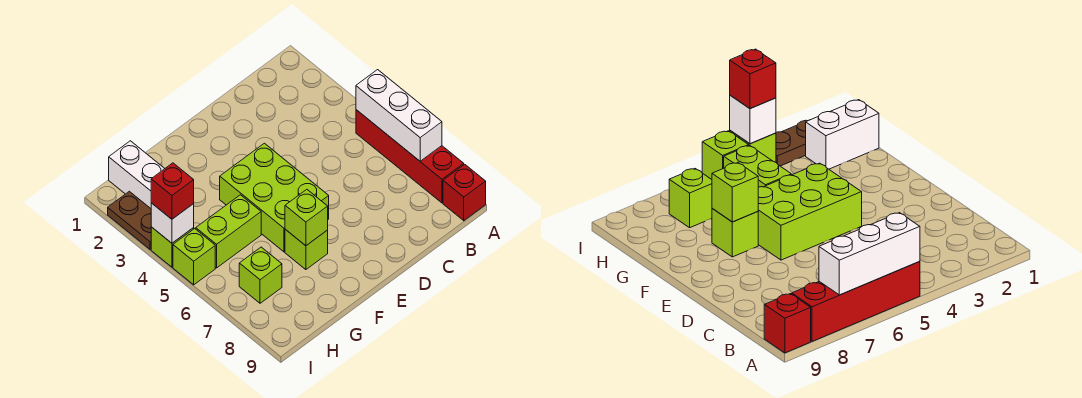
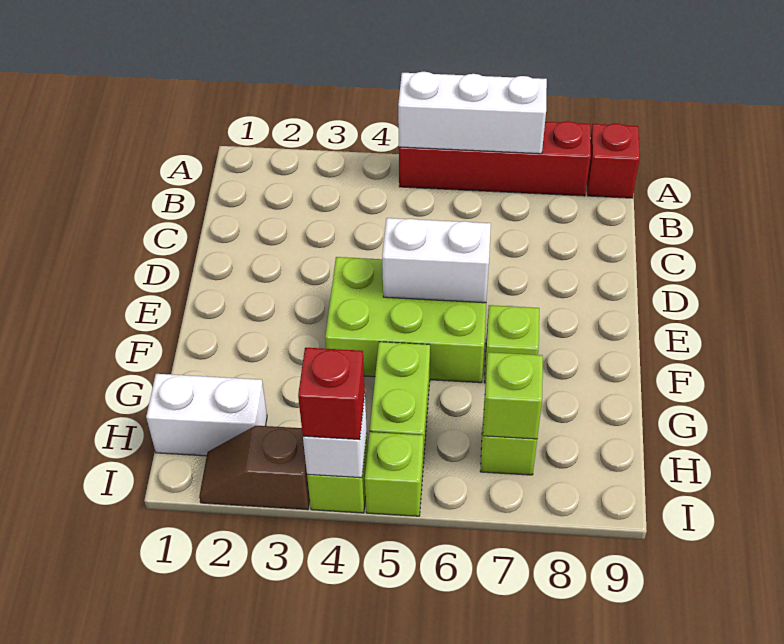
none -> white brick E5:E6 level 2
lime brick F7 level 2 -> lime brick H7 level 2
brown plate I2:I3 level 1 -> brown slope I2:I3 level 1 top 3

